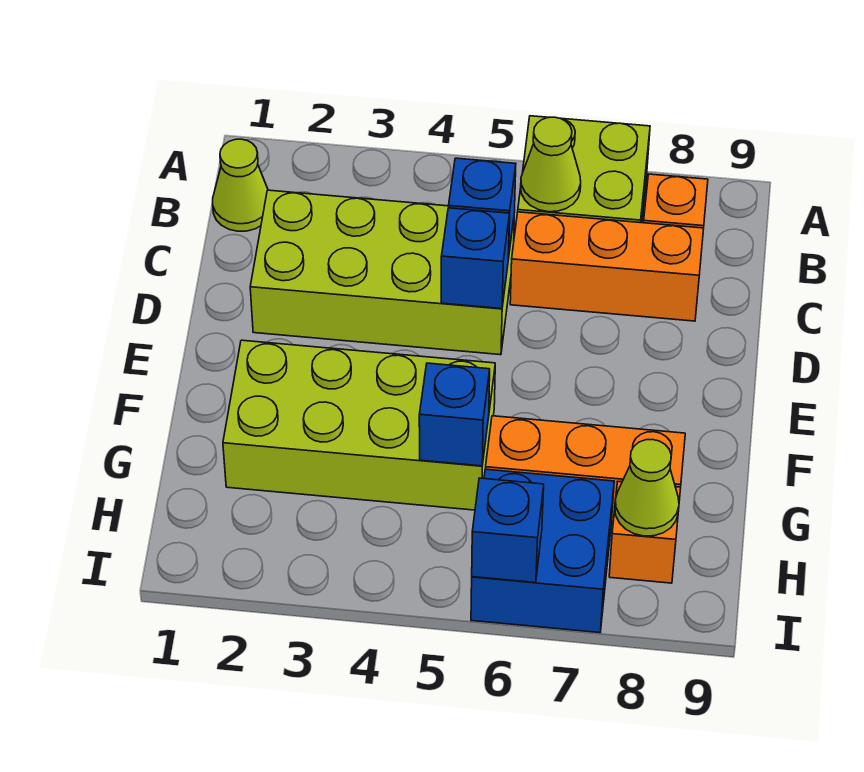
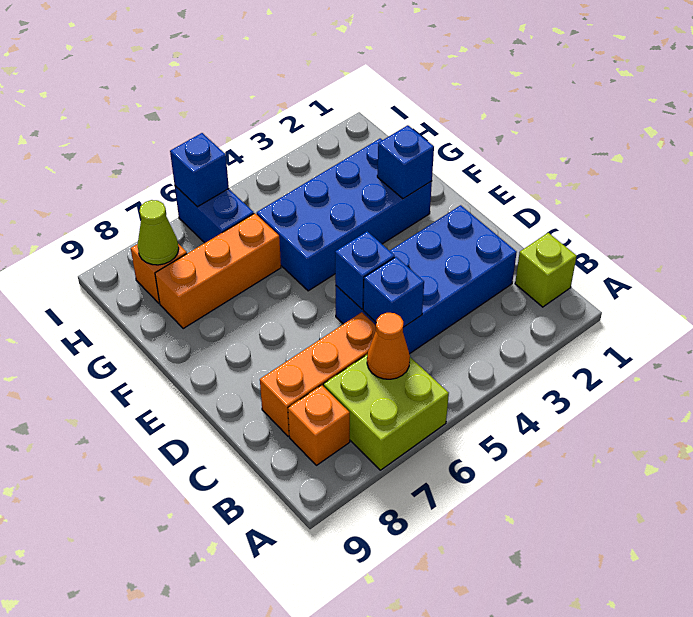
lime cone B1 level 1 -> lime brick B1 level 1
lime cone B6 level 2 -> orange cone B6 level 2
lime brick C2:D5 level 1 -> blue brick C2:D5 level 1
lime brick F2:G5 level 1 -> blue brick F2:G5 level 1
blue brick G5 level 2 -> blue brick F2 level 2
blue brick H6:I7 level 1 -> blue brick H6:I6 level 1

